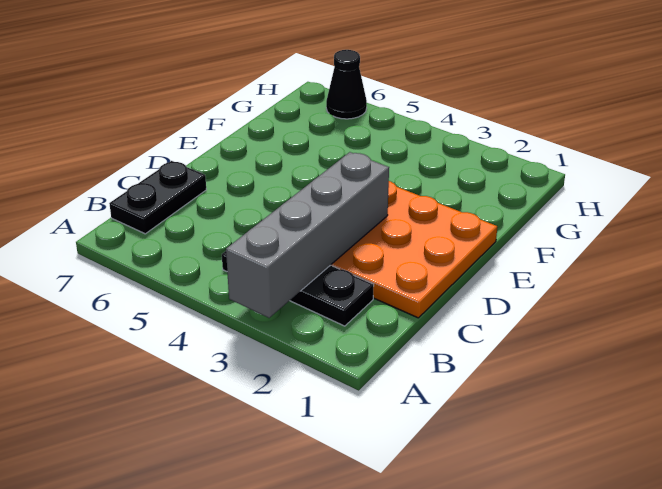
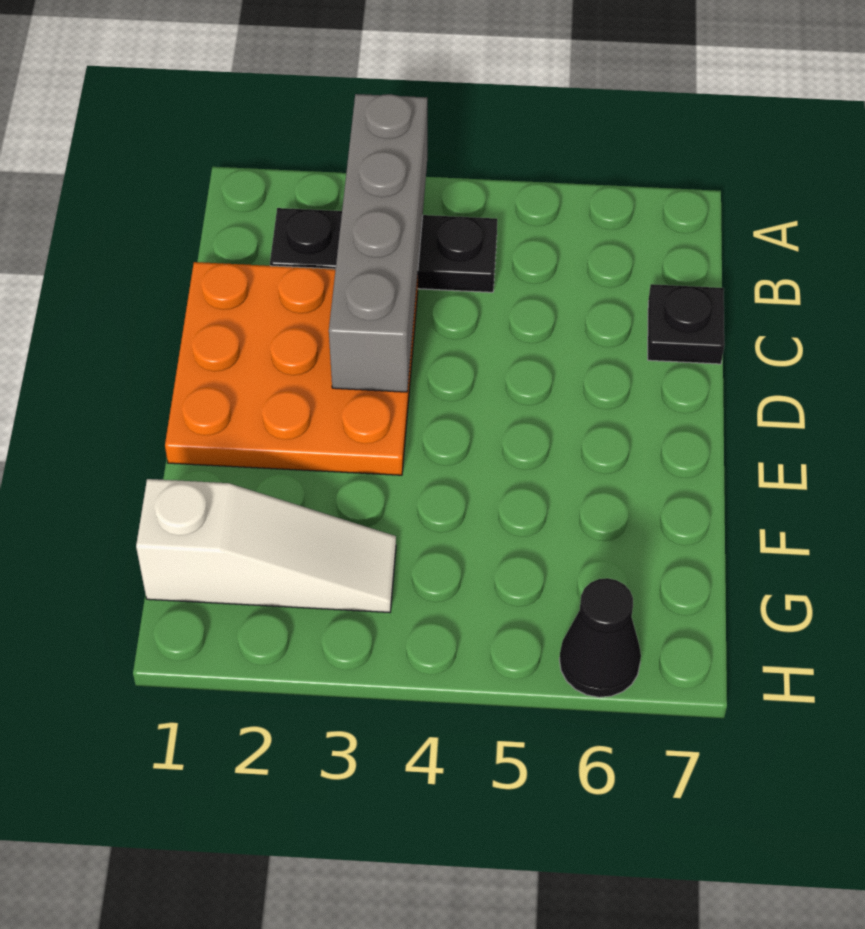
black plate B7:C7 level 1 -> black plate C7 level 1
none -> white slope G1:G3 level 1 top 1

